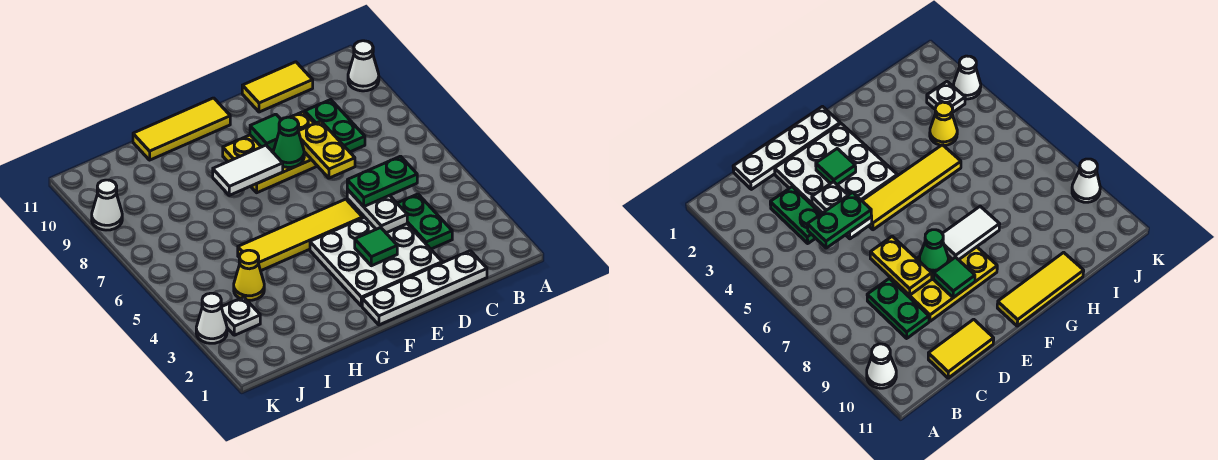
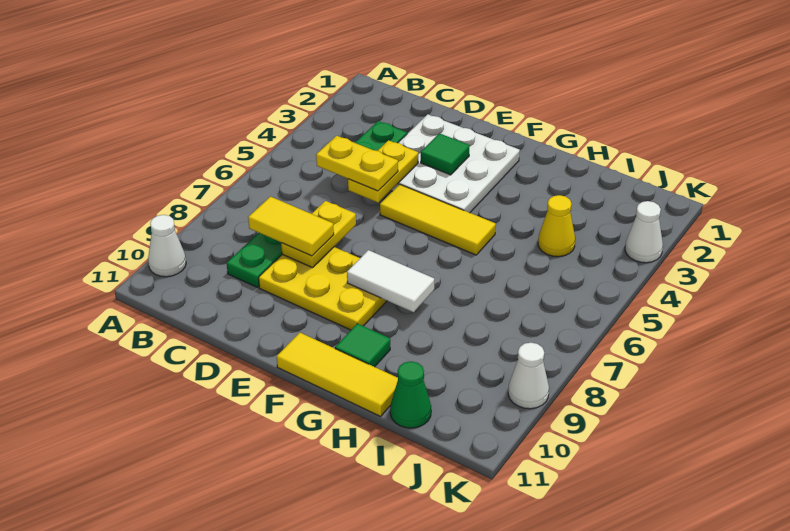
white plate C1:F1 level 1 -> none
green plate C5:D5 level 3 -> yellow plate C5:D5 level 3
yellow tile C11:D11 level 1 -> yellow tile C8:D8 level 3
white plate D4:D5 level 2 -> yellow plate D4:D5 level 2
yellow tile E5:H5 level 1 -> yellow tile E5:G5 level 1
green cone E8 level 2 -> green cone I11 level 1
green tile E9 level 2 -> green tile G10 level 1
white plate J3 level 1 -> none

